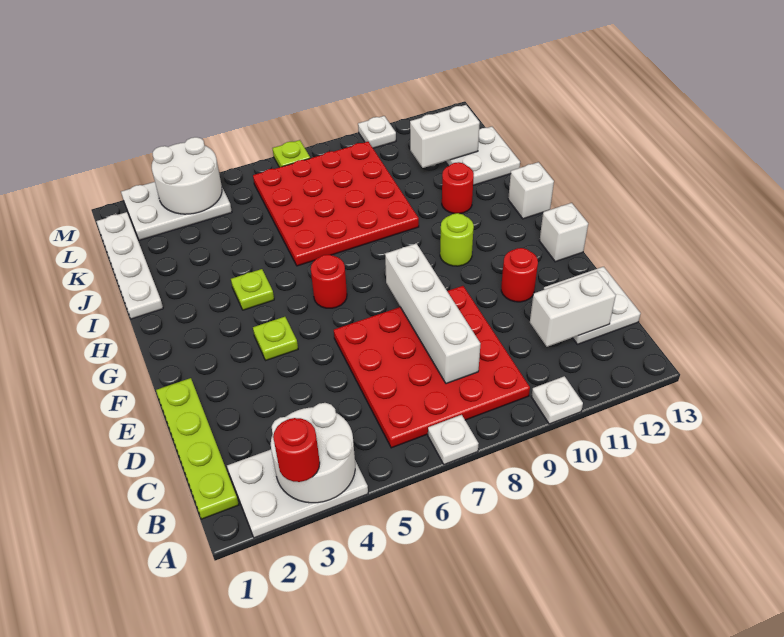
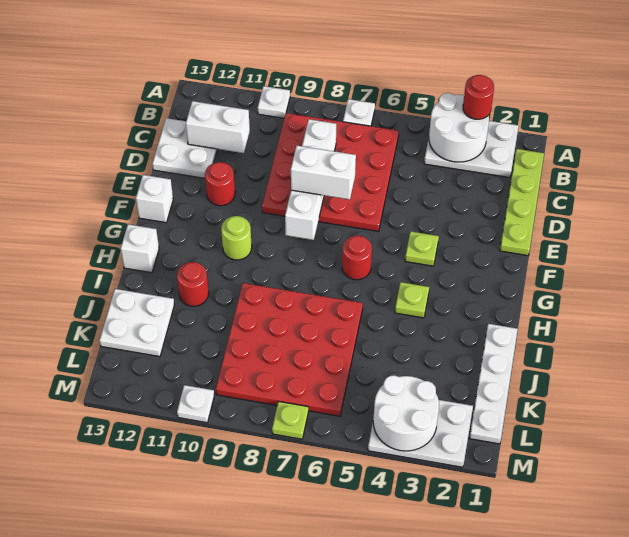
white brick K11:K12 level 2 -> white brick E7:E8 level 3

